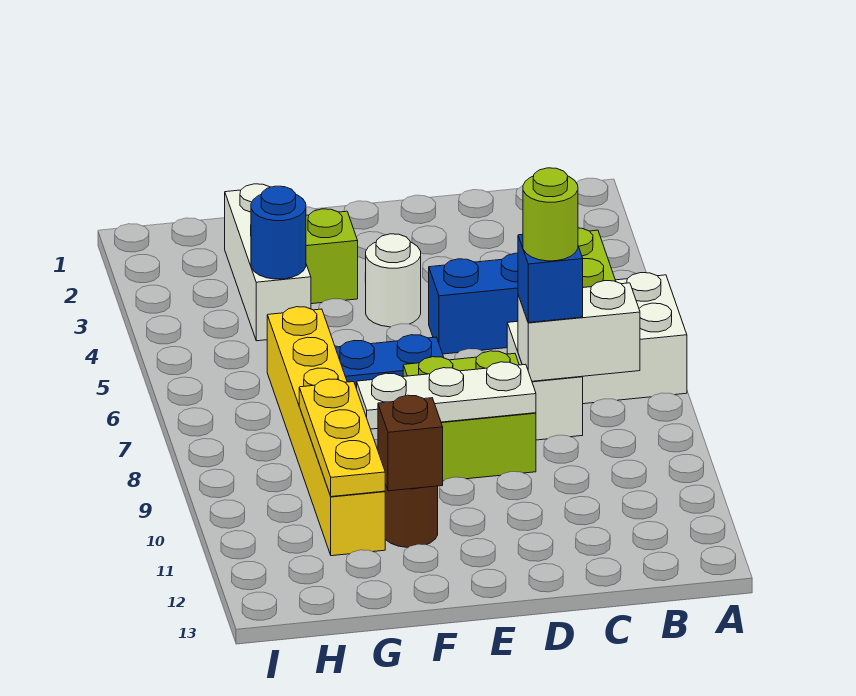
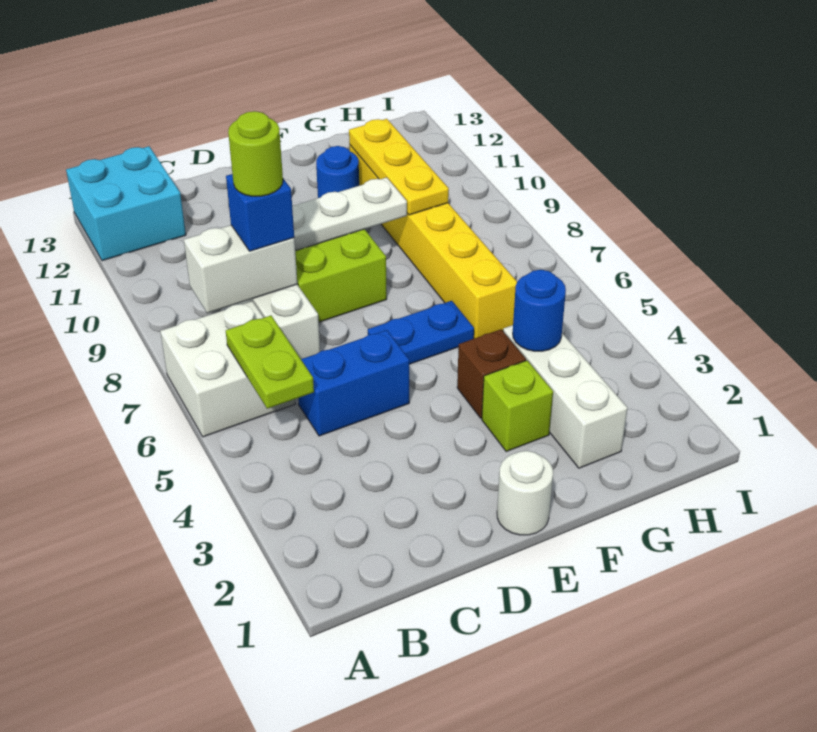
none -> cyan brick A12:B13 level 1
white round brick E4 level 1 -> white round brick E1 level 1
brown round brick F11 level 1 -> blue round brick F11 level 1
brown brick F11 level 2 -> brown brick F4 level 1

